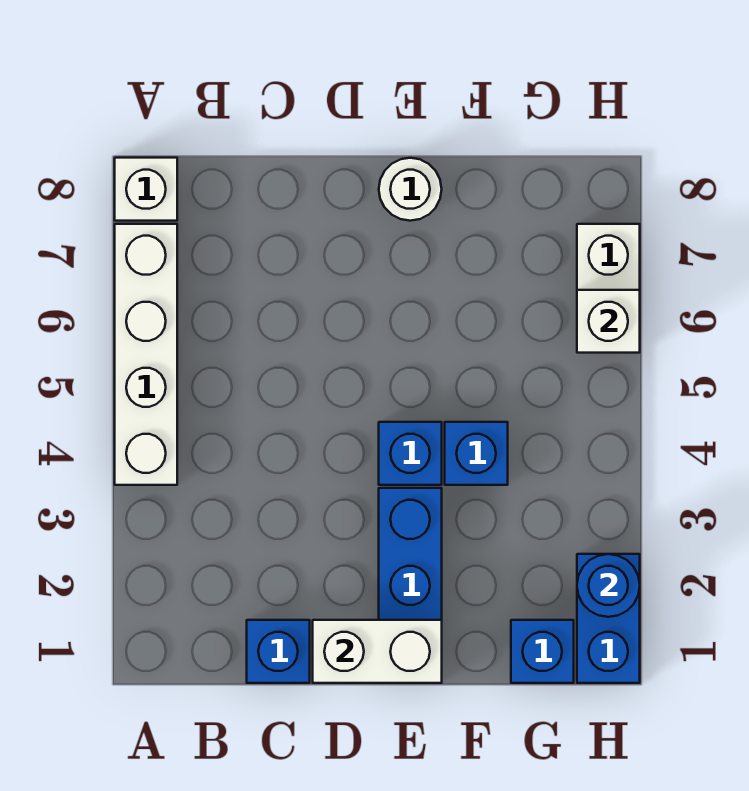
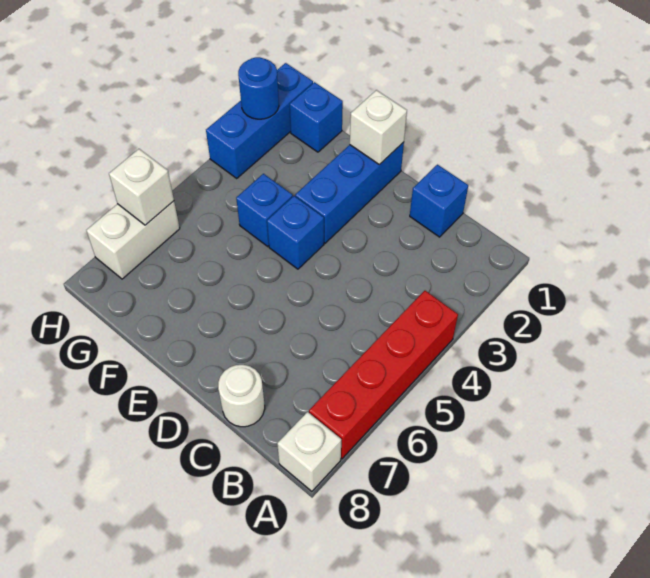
white brick A4:A7 level 1 -> red brick A4:A7 level 1
white brick D1:E1 level 2 -> white brick E1 level 2
white round brick E8 level 1 -> white round brick C8 level 1
blue brick H1:H2 level 1 -> blue brick H1:H3 level 1

